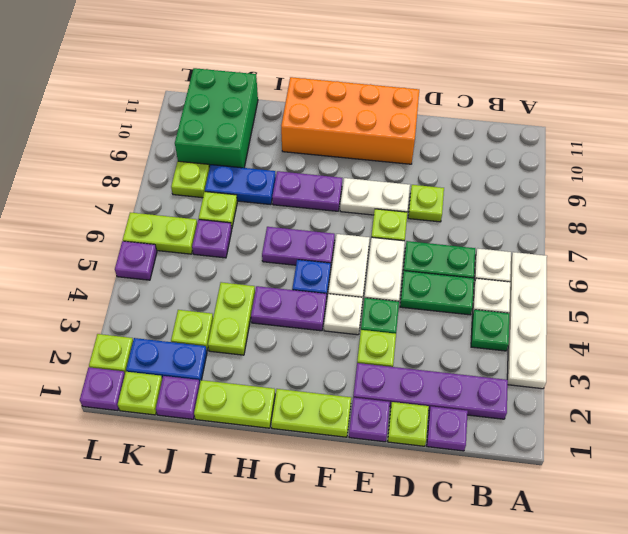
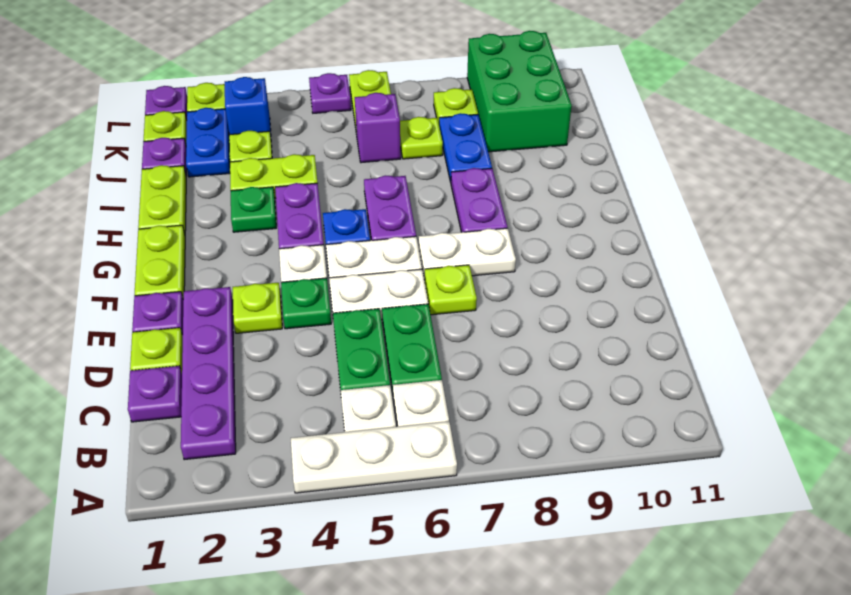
white plate A3:A6 level 1 -> white plate A4:A6 level 1
green plate B4 level 1 -> green plate H3 level 1
lime plate D8 level 1 -> none
white plate E8:F8 level 1 -> white plate F7:F8 level 1
orange brick E10:H11 level 1 -> none
purple plate J6 level 1 -> purple brick J6 level 1
green brick J9:K11 level 1 -> green brick J9:L10 level 1
none -> blue brick K3 level 1

